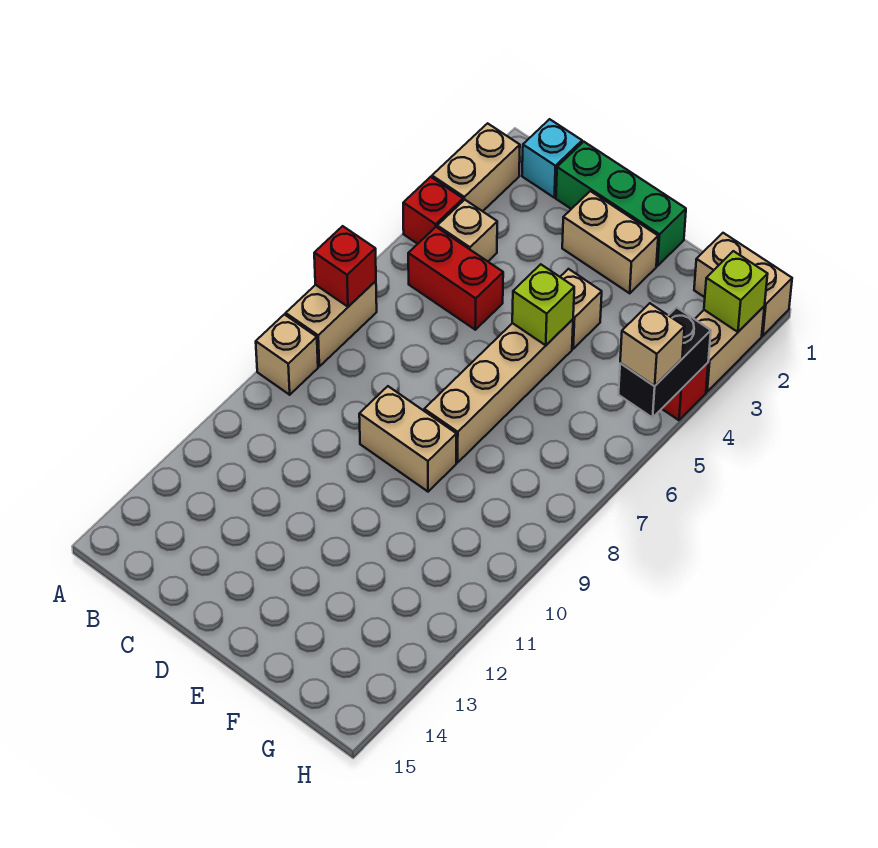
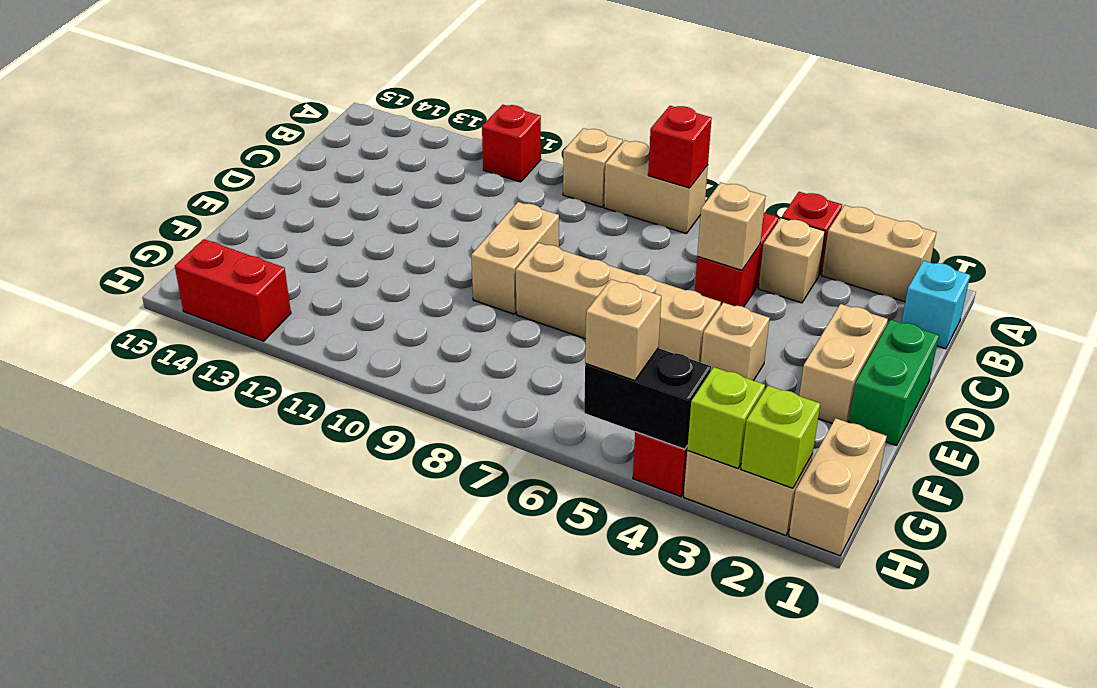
none -> red brick A11 level 1
green brick C1:E1 level 1 -> green brick D1:E1 level 1
none -> tan brick C5 level 2
lime brick E5 level 2 -> lime brick H3 level 2
none -> red brick H13:H14 level 1

